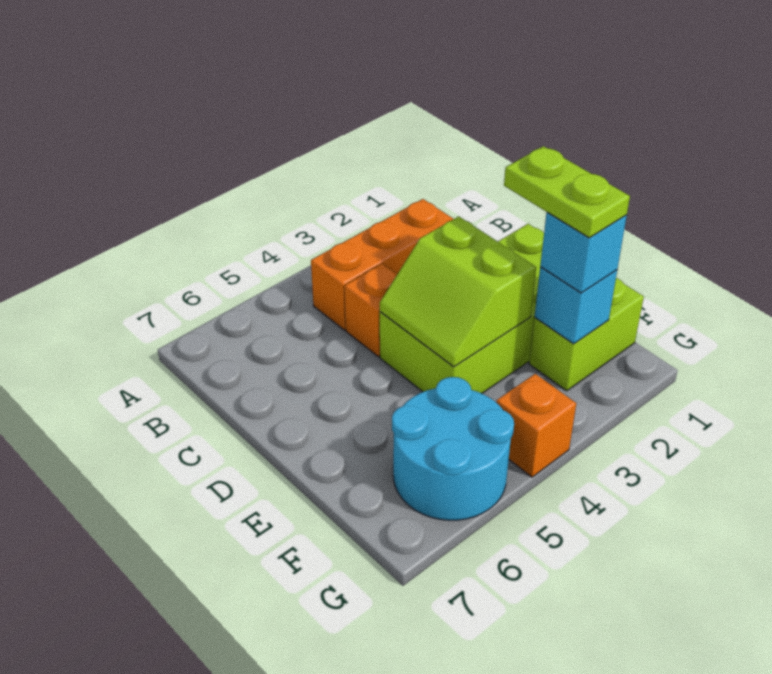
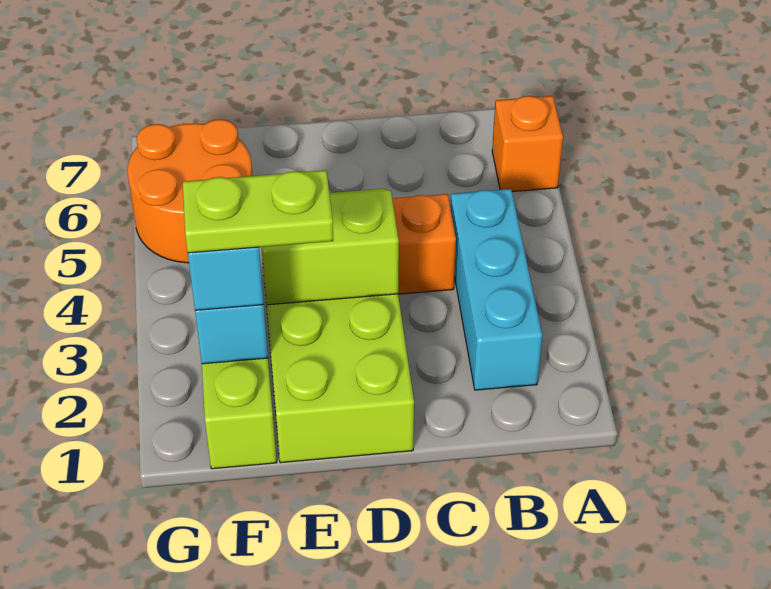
orange brick B2:B4 level 1 -> cyan brick B2:B4 level 1
cyan round brick F5:G6 level 1 -> orange round brick F5:G6 level 1
orange brick G4 level 1 -> orange brick A6 level 1

